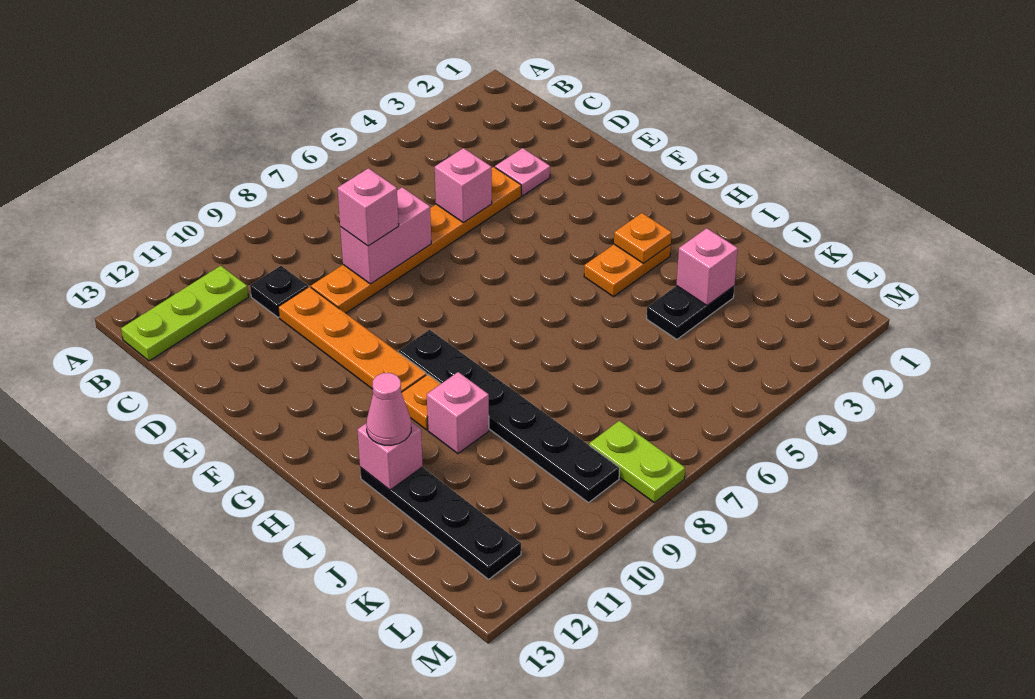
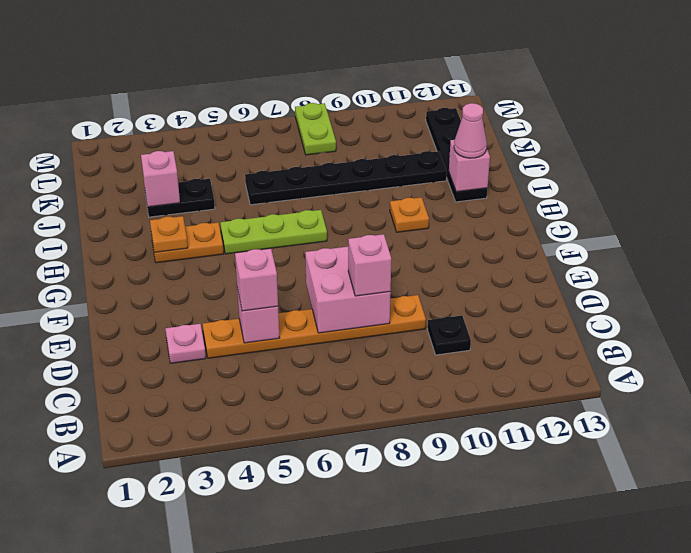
lime plate B11:B13 level 1 -> lime plate H5:H7 level 1
pink brick D7:D8 level 2 -> pink brick D7:E8 level 2
orange plate D10:G10 level 1 -> none
black plate G9:L9 level 1 -> black plate J6:J11 level 1
pink brick I10 level 1 -> pink brick D5 level 3

